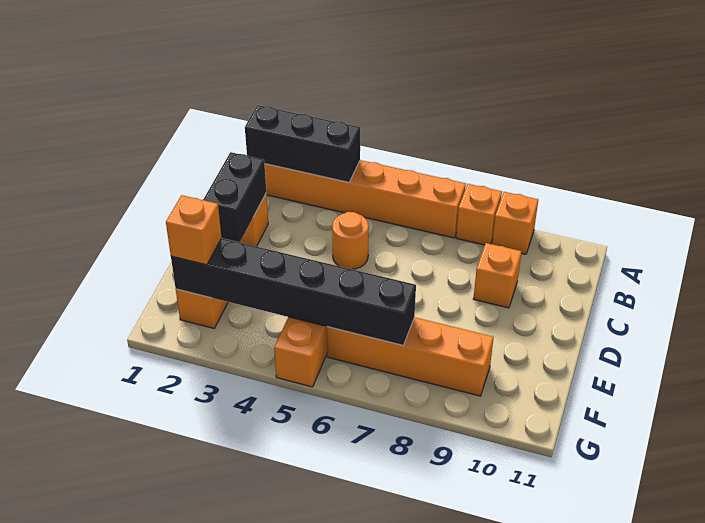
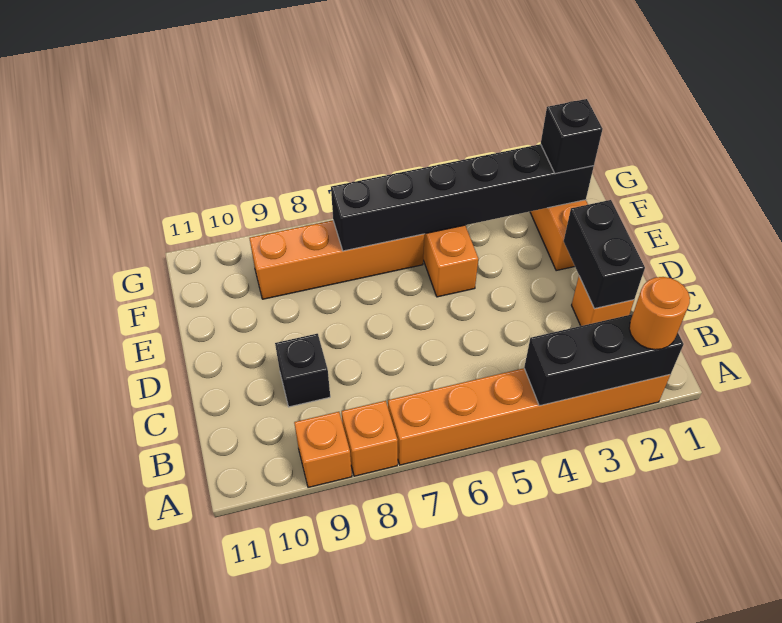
orange round brick C5 level 1 -> orange round brick A2 level 3
orange brick C9 level 1 -> black brick C9 level 1
orange brick F2 level 3 -> black brick F2 level 3

